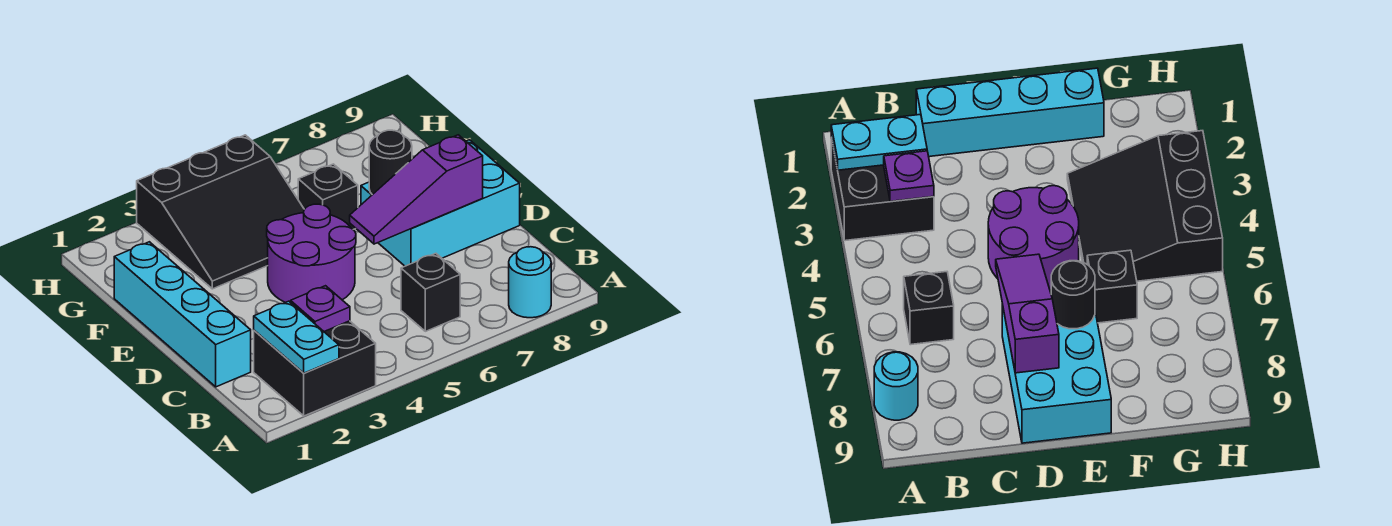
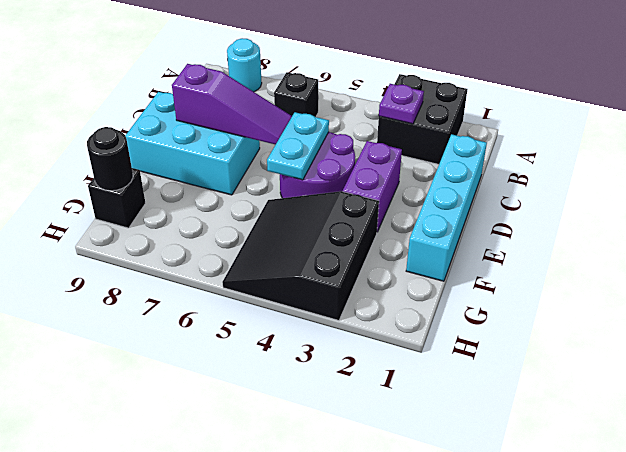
cyan plate A2:B2 level 2 -> cyan plate D5:E5 level 2
none -> purple brick D3:E3 level 1
black round brick E7 level 2 -> black round brick G9 level 2
black slope F3:H5 level 1 top H -> black slope F3:H5 level 1 top 3
black brick F6 level 1 -> black brick G9 level 1

